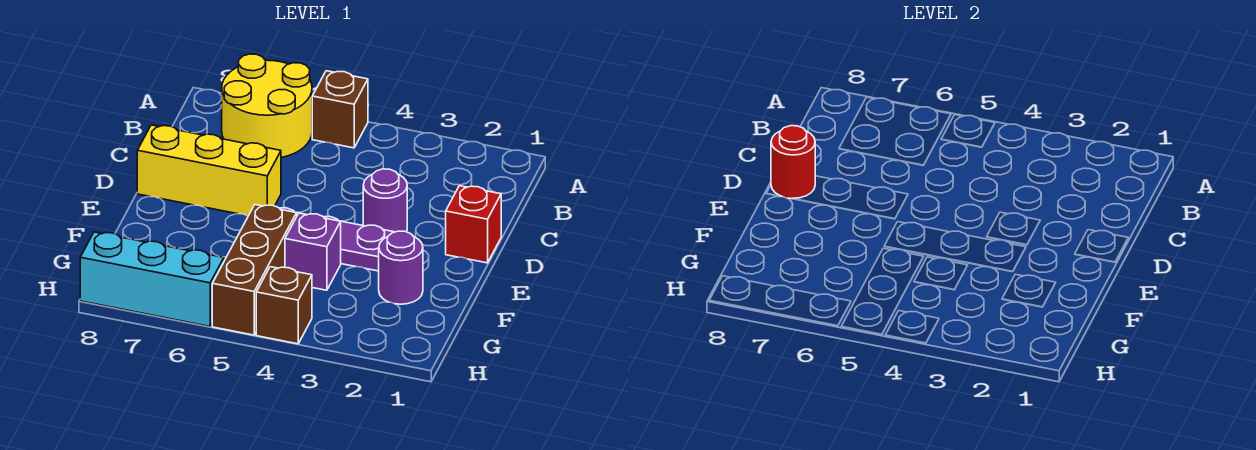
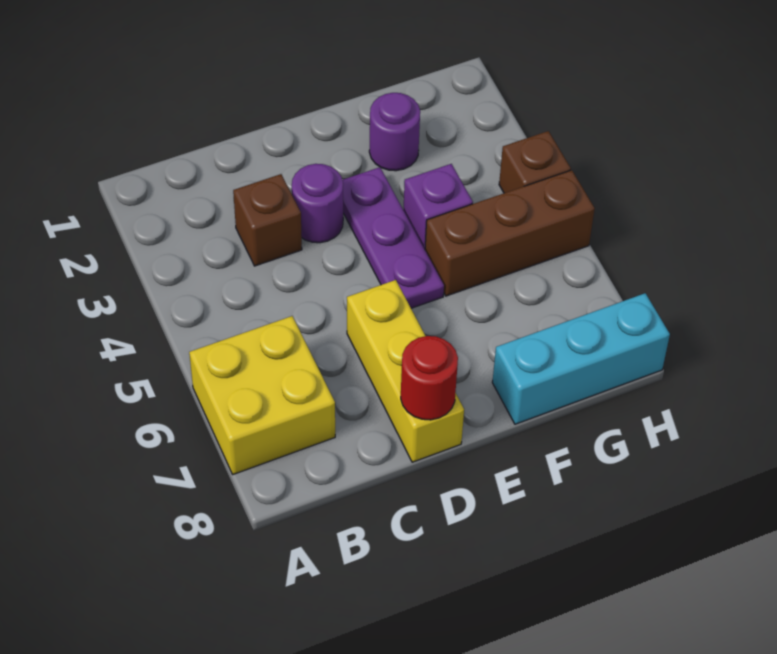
brown brick A5 level 1 -> brown brick C3 level 1
yellow round brick A6:B7 level 1 -> yellow brick A6:B7 level 1
red brick D1 level 1 -> none
cyan brick H6:H8 level 1 -> cyan brick F8:H8 level 1

